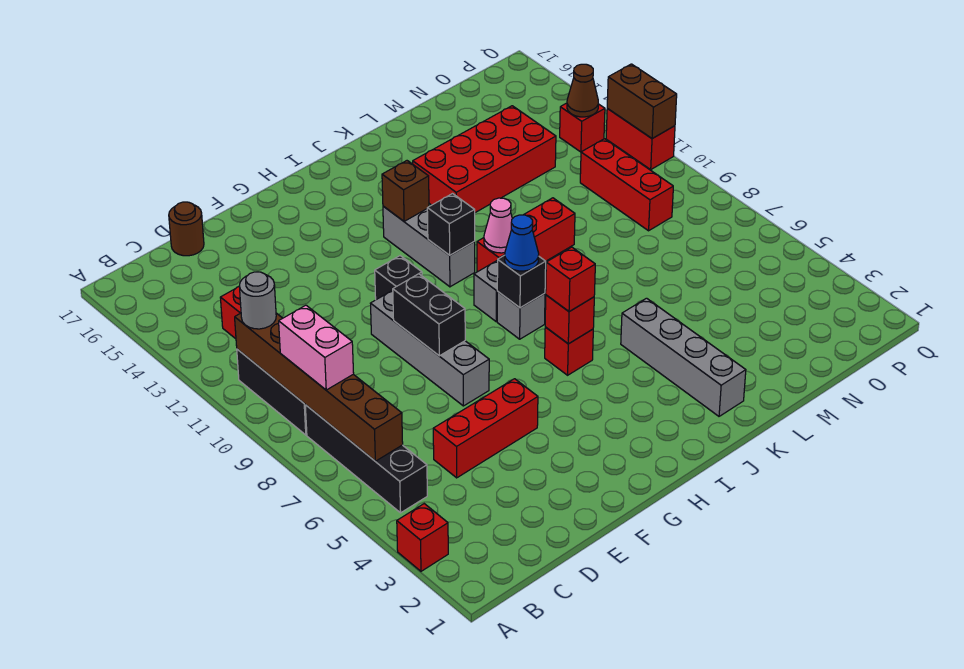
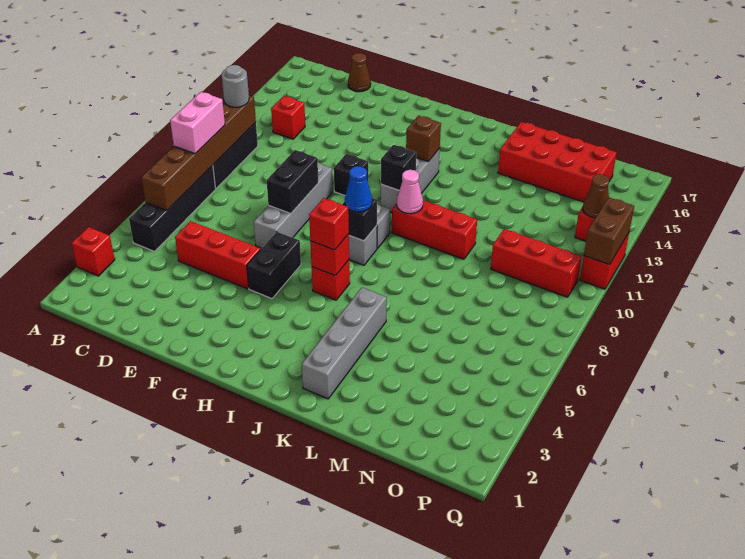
brown round brick D17 level 1 -> brown cone D17 level 1
none -> black brick G5:G6 level 1
red brick K13:N14 level 1 -> red brick L15:O16 level 1
red brick O9:O11 level 1 -> red brick N10:P10 level 1

